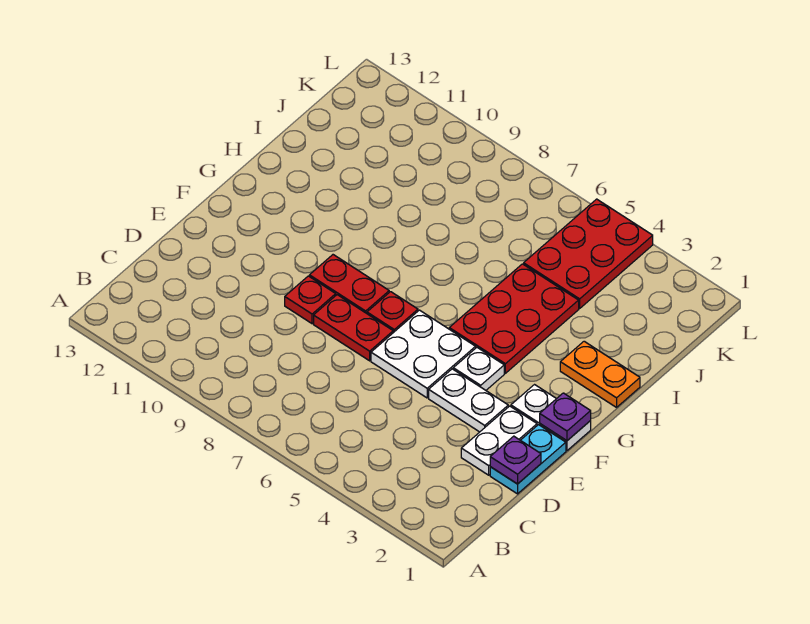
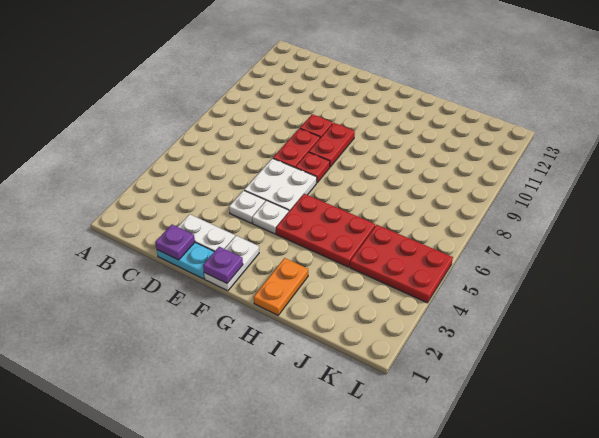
white plate E3:E4 level 1 -> white plate E4 level 1

